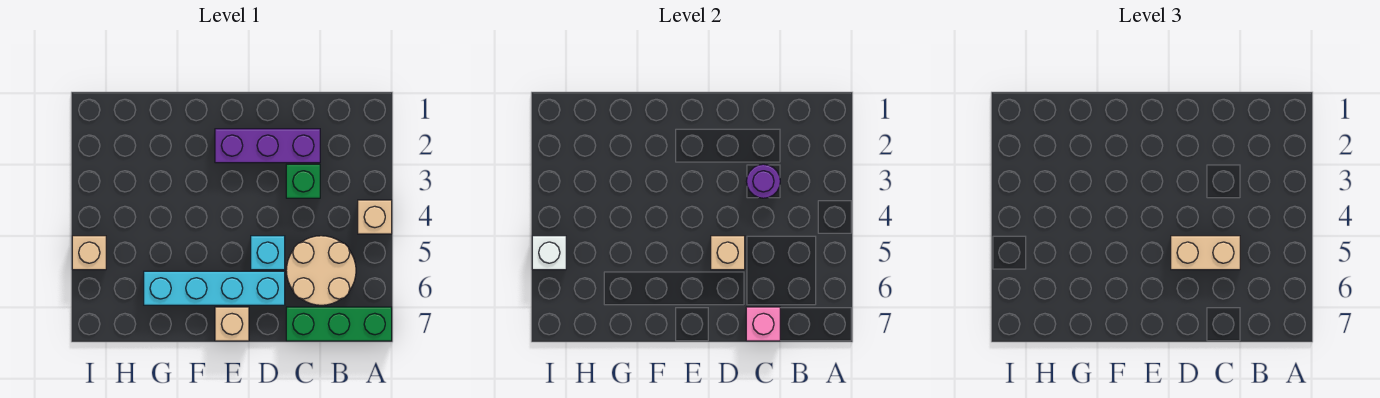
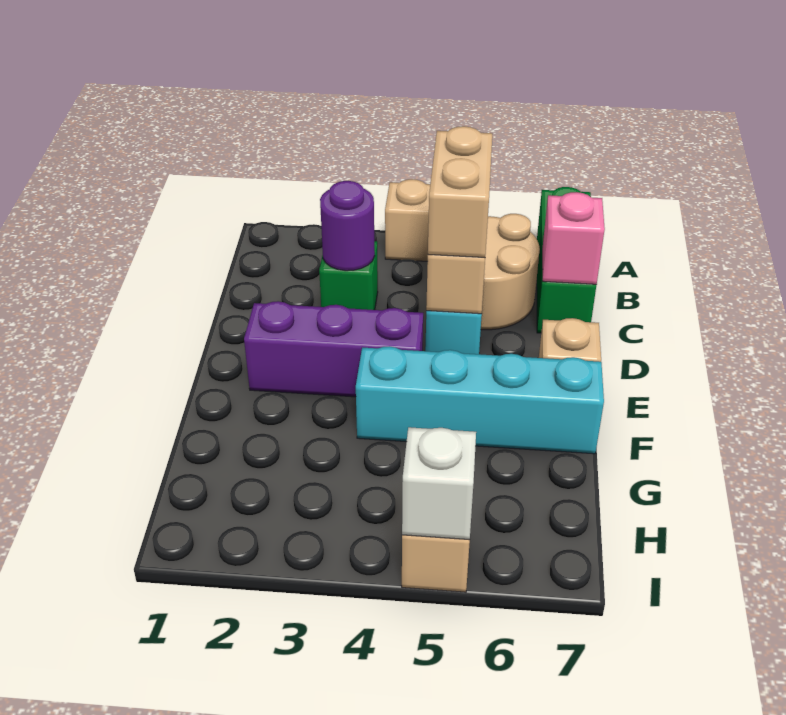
purple brick C2:E2 level 1 -> purple brick E2:E4 level 1
cyan brick D6:G6 level 1 -> cyan brick F4:F7 level 1

